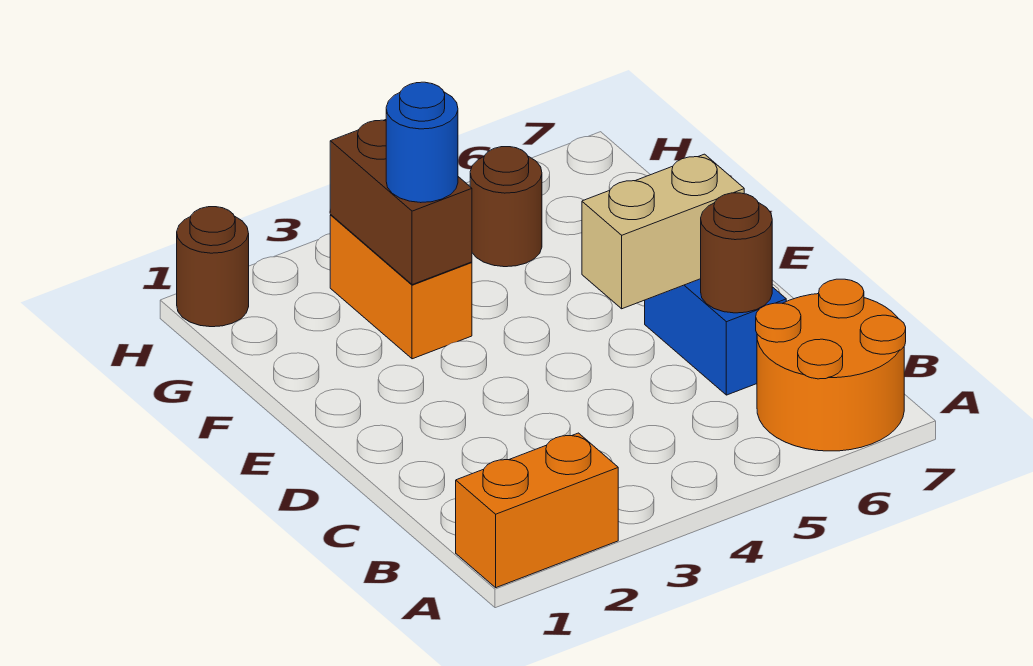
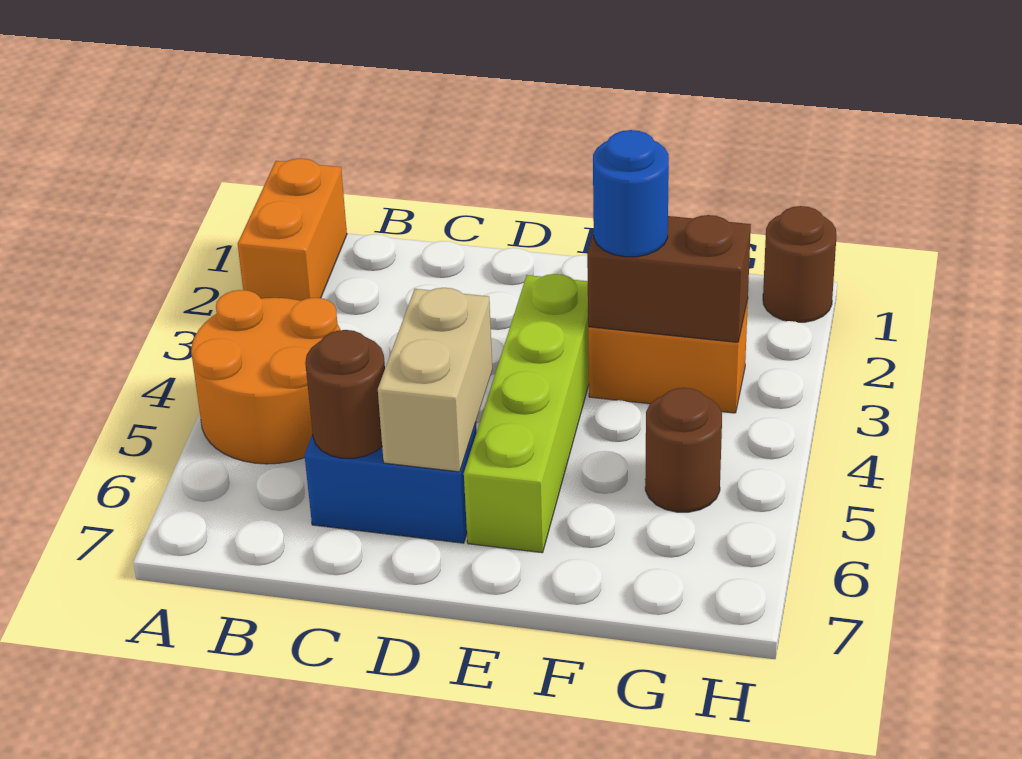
orange round brick A6:B7 level 1 -> orange round brick A4:B5 level 1
none -> lime brick E3:E6 level 1

